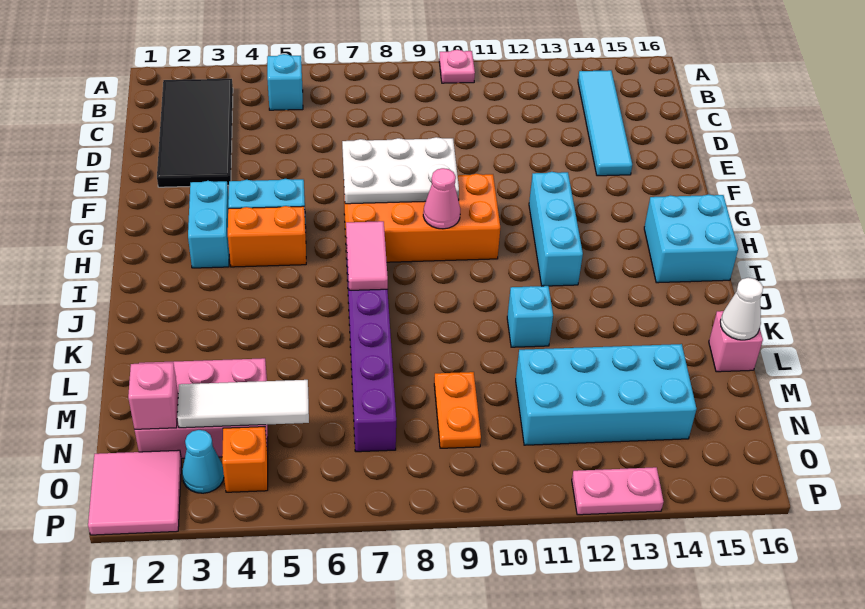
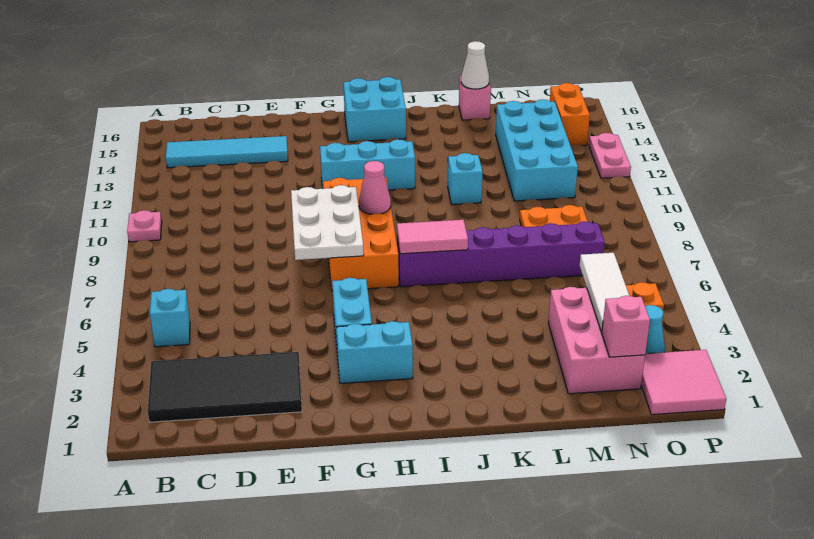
orange brick H4:H5 level 1 -> orange brick O14:O15 level 1

